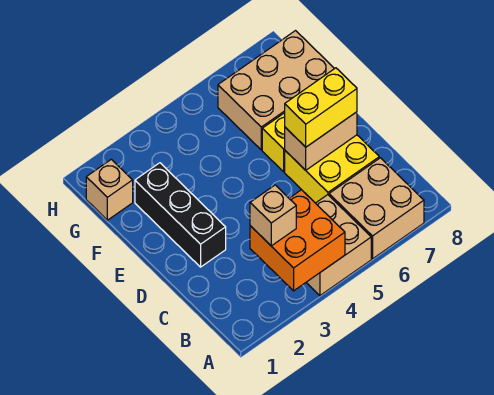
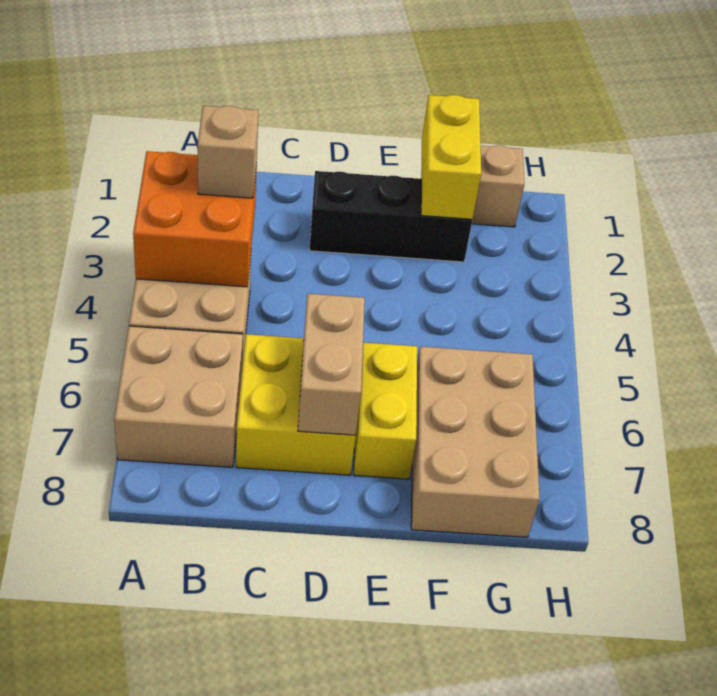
yellow brick D6:D7 level 3 -> yellow brick F1:F2 level 2

